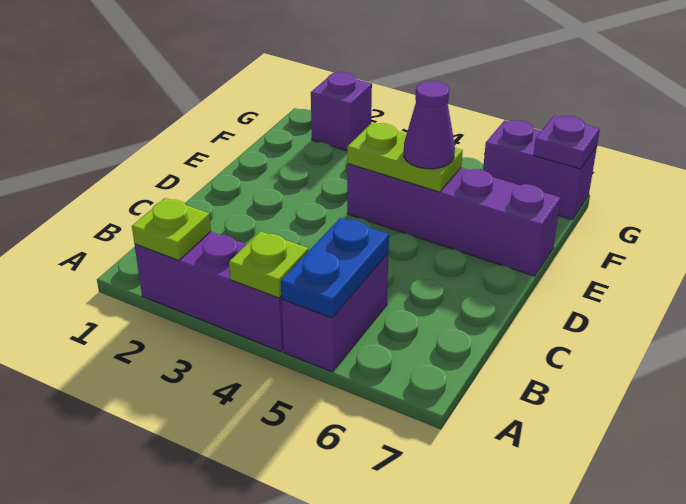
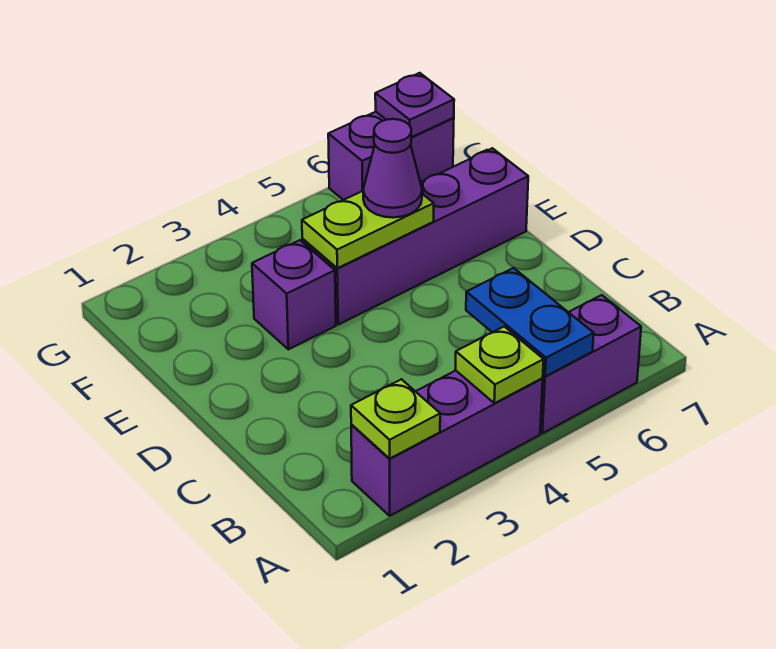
purple brick A5:B5 level 1 -> purple brick A5:A6 level 1
purple brick G2 level 1 -> purple brick E3 level 1

